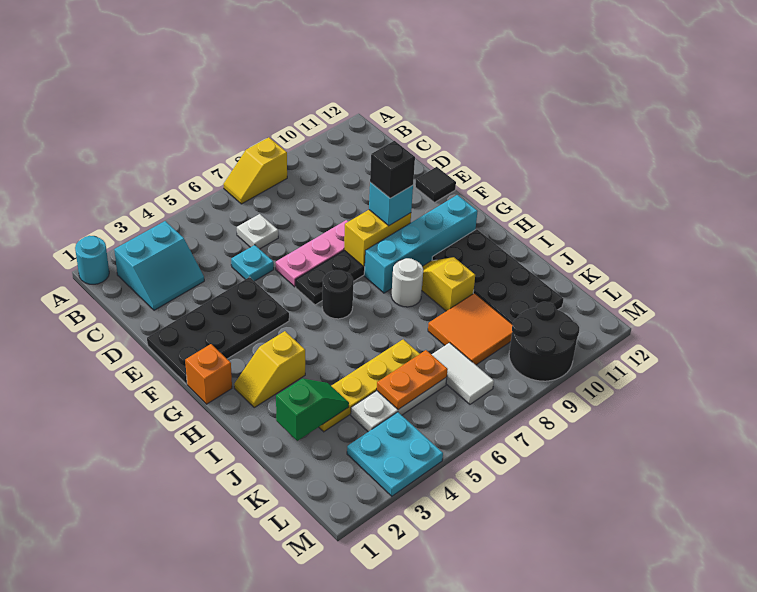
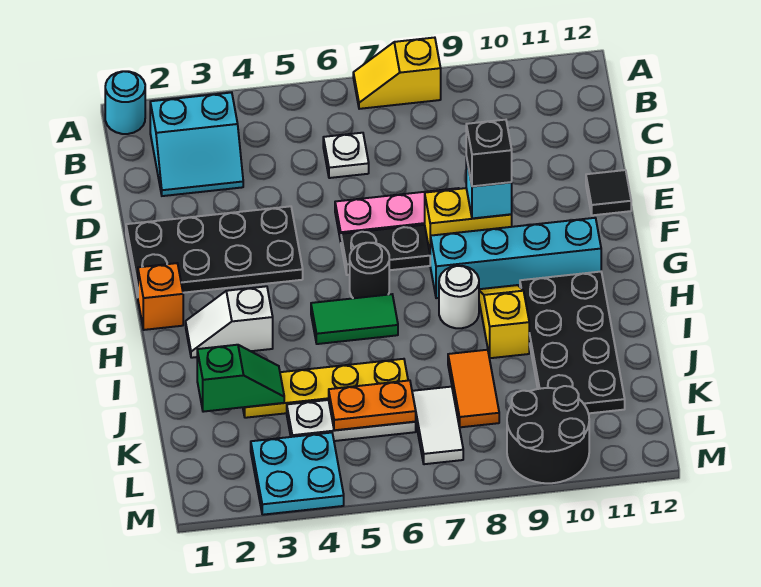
cyan plate D5 level 1 -> none
yellow slope H2:H3 level 1 top 3 -> white slope H2:H3 level 1 top 3
none -> green tile H5:H6 level 1
orange tile J8:K9 level 1 -> orange tile J8:K8 level 1

